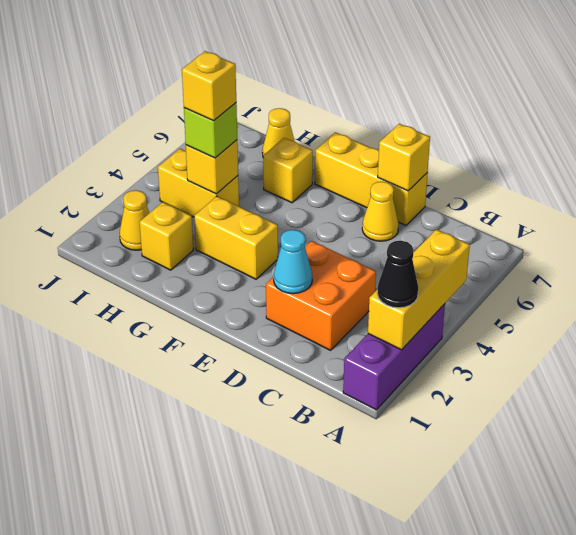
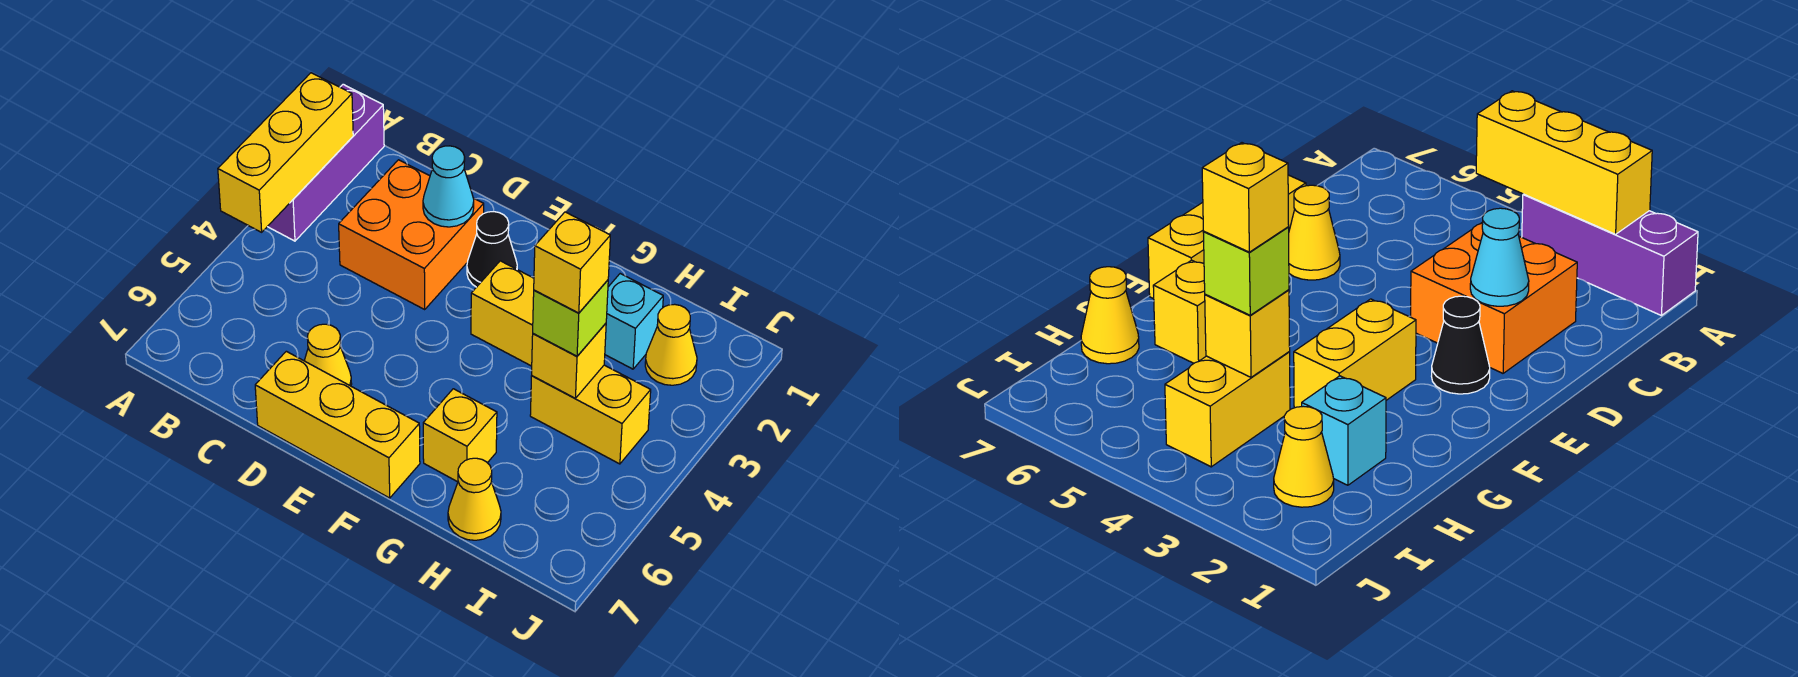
black cone A2 level 3 -> black cone E2 level 1
yellow brick D7 level 2 -> none
yellow brick H2 level 1 -> cyan brick H2 level 1

